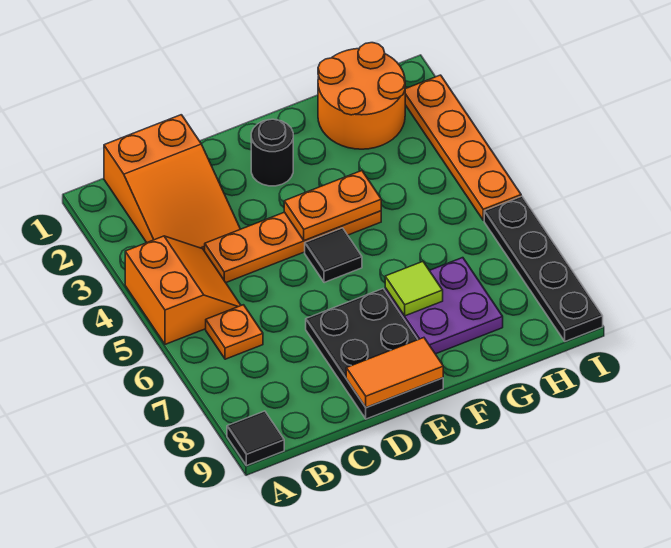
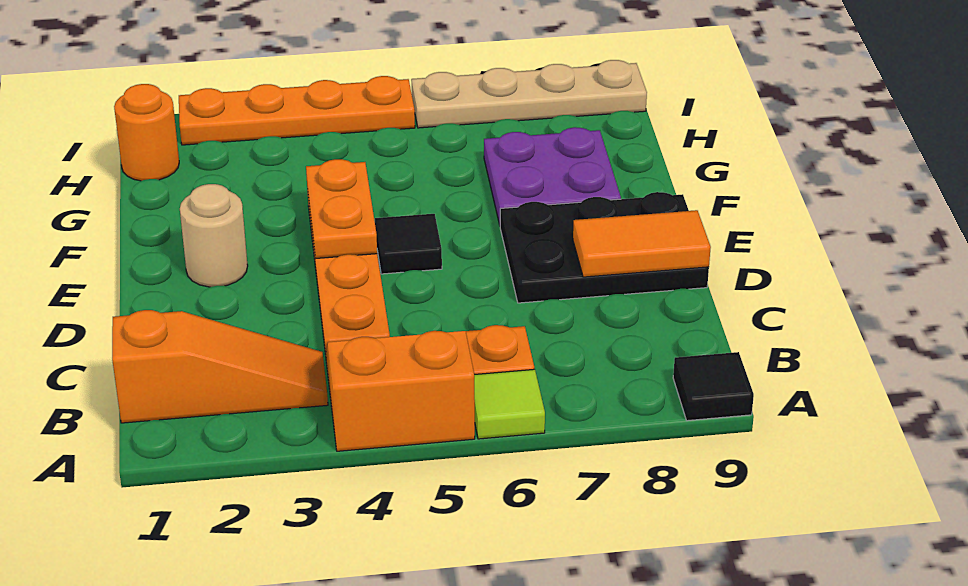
orange slope B1:C3 level 1 top 1 -> orange slope B1:B3 level 1 top 1
orange tile D9:E9 level 2 -> orange tile D8:D9 level 2
black round brick E2 level 1 -> tan round brick E2 level 1
lime tile F7 level 2 -> lime tile A6 level 1
orange round brick G1:H2 level 1 -> orange round brick H1 level 1
black plate I6:I9 level 1 -> tan plate I6:I9 level 1

